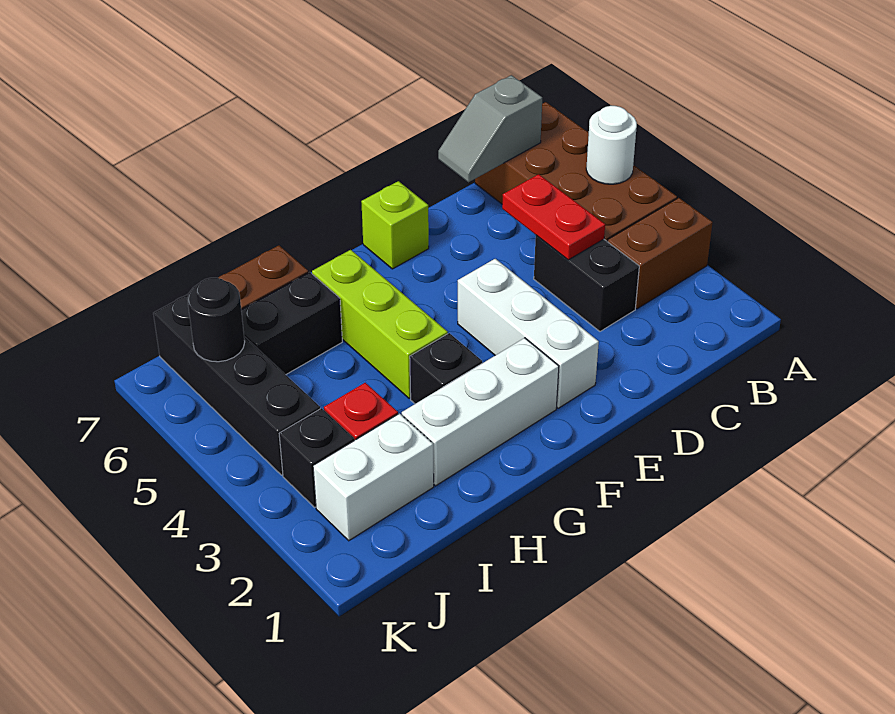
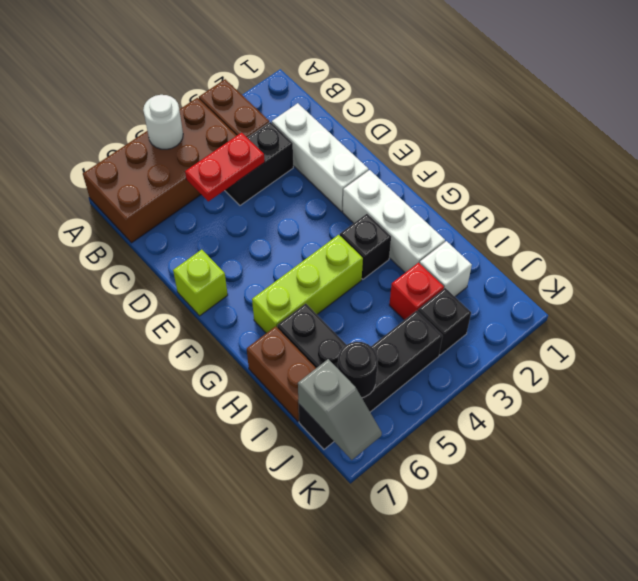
grey slope B7:C7 level 2 top B -> grey slope J7:K7 level 2 top J
white brick E2:E4 level 1 -> white brick C2:E2 level 1
white brick I2:J2 level 1 -> white brick I2 level 1

